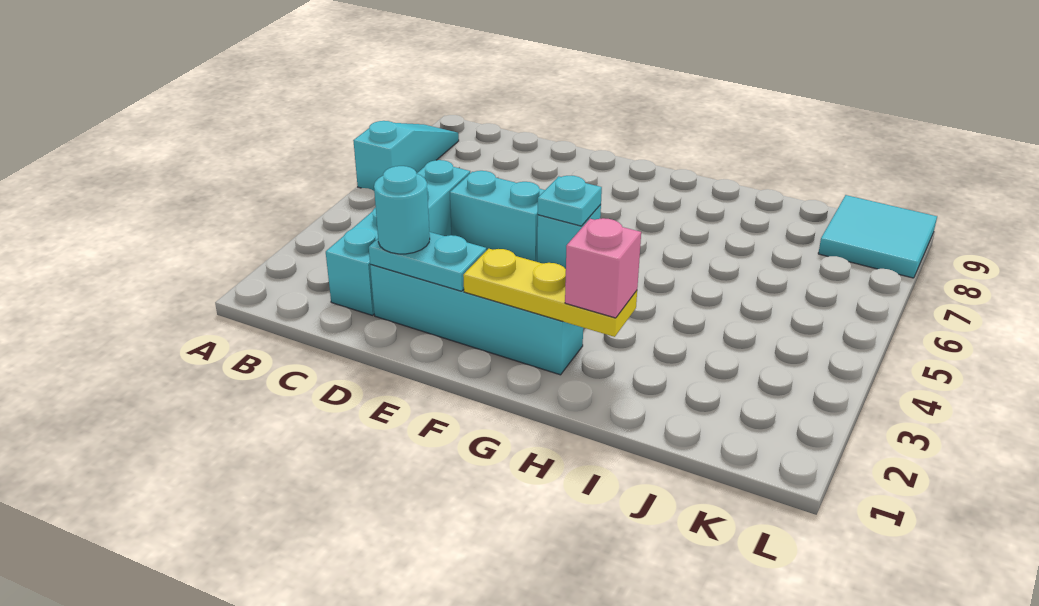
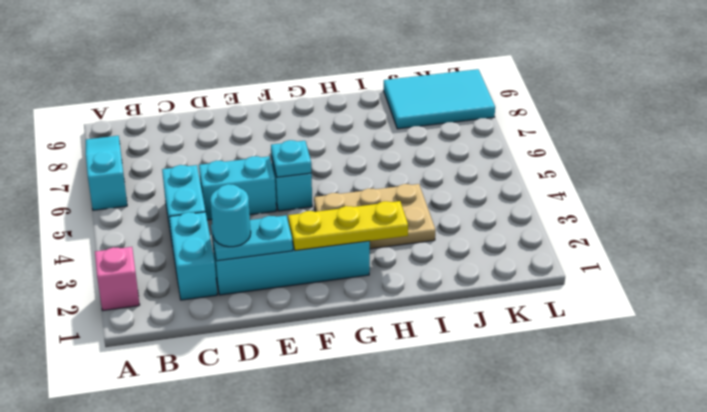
none -> tan plate G3:I4 level 1
pink brick H2 level 3 -> pink brick A2 level 1
cyan tile K8:L9 level 1 -> cyan tile J8:L9 level 1

